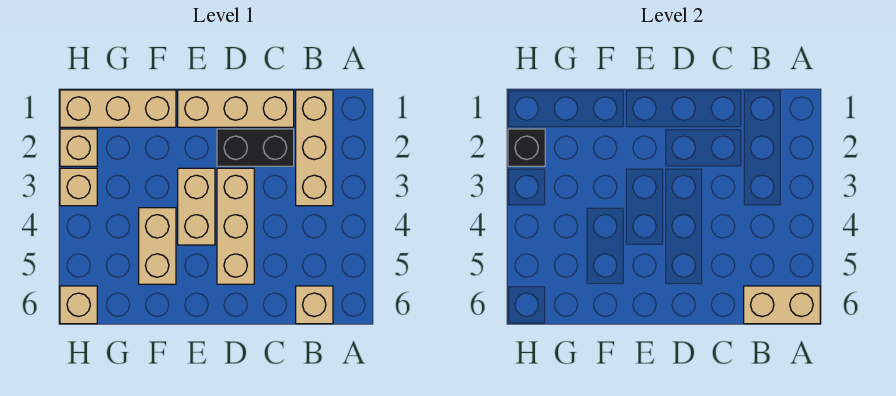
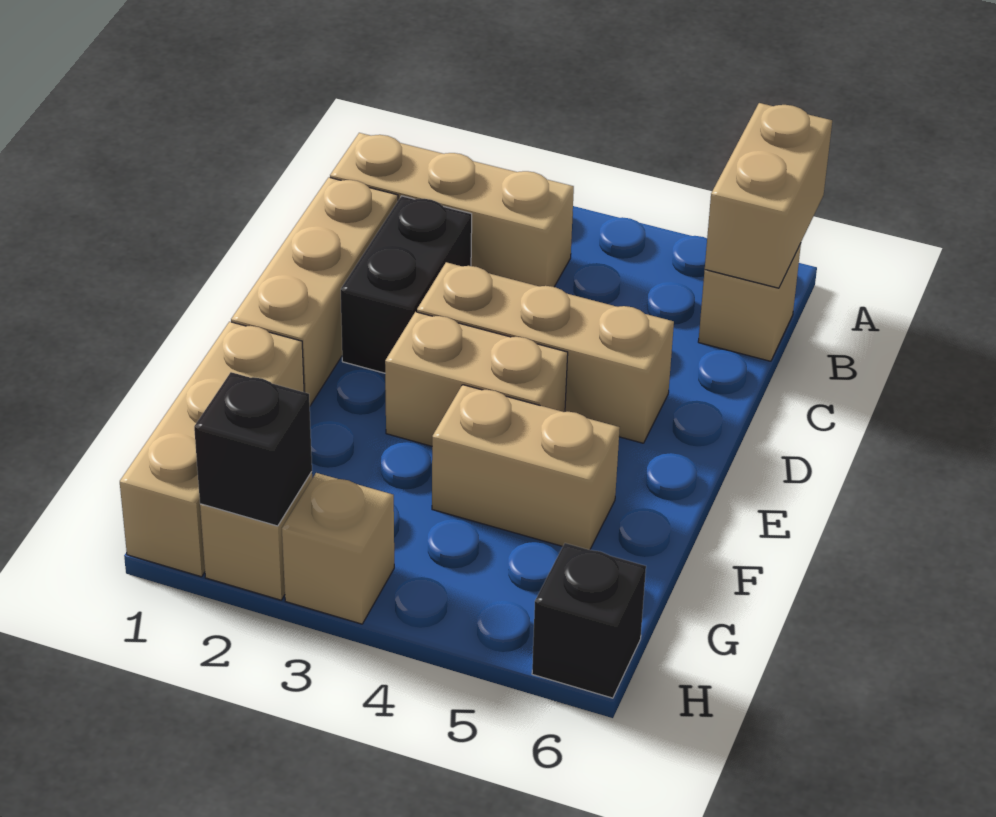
tan brick H6 level 1 -> black brick H6 level 1

